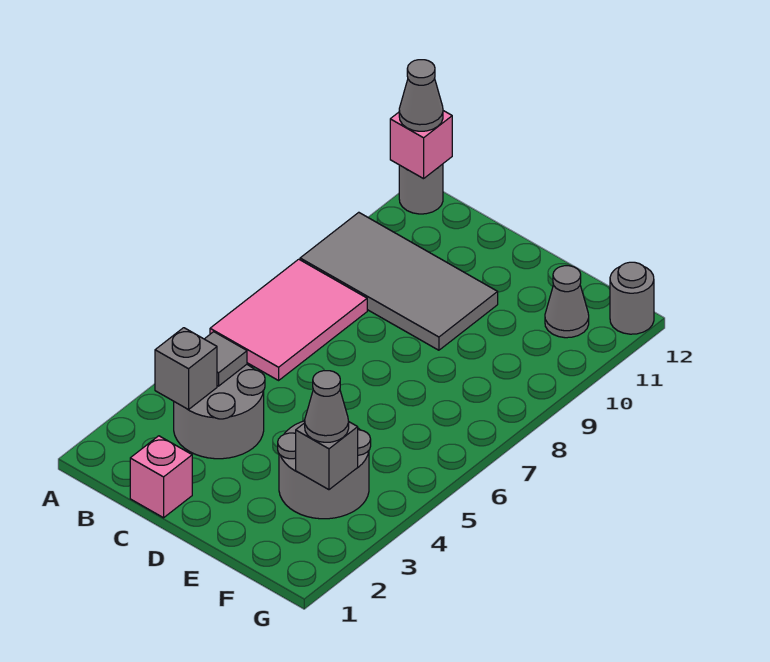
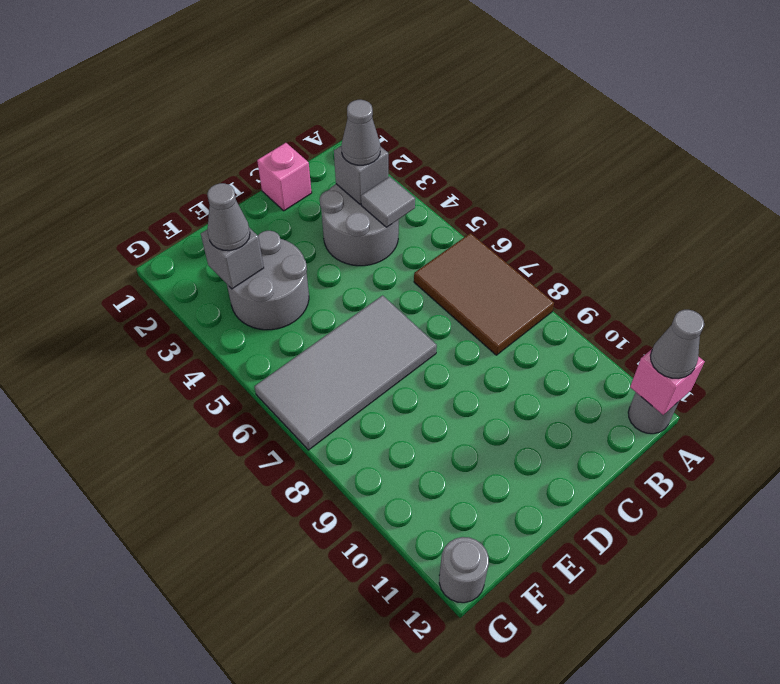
pink tile A6:B8 level 1 -> brown tile A6:B8 level 1
grey tile A9:D10 level 1 -> grey tile D6:G7 level 1
grey cone F11 level 1 -> grey cone B3 level 3

